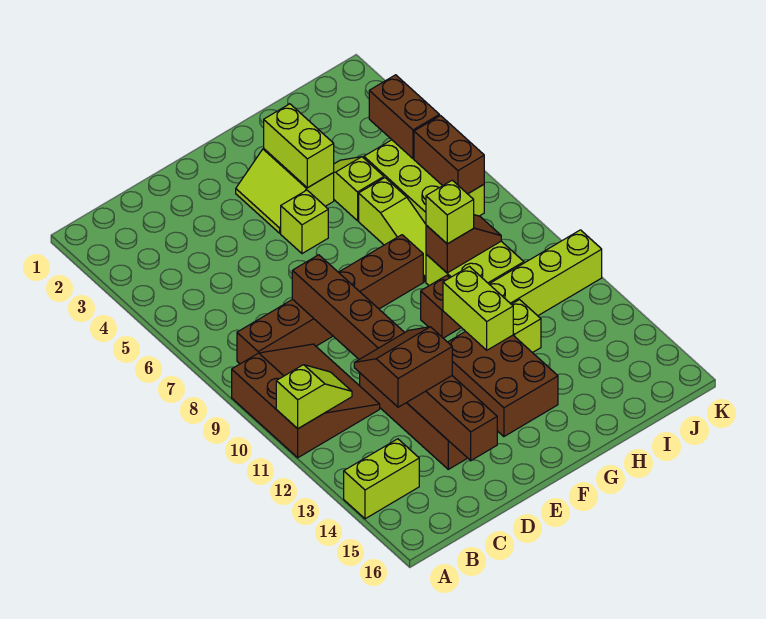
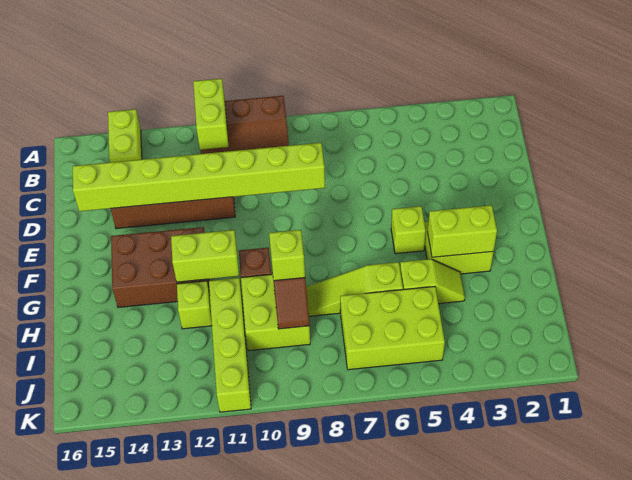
lime slope A11:B11 level 2 top A -> lime brick A11:B11 level 2
brown brick B8:G8 level 1 -> none
brown slope C12:D13 level 3 top 13 -> none
brown brick D8:D15 level 2 -> lime brick D8:D15 level 2
brown brick J4:J5 level 2 -> none
brown brick J6:J7 level 2 -> none

